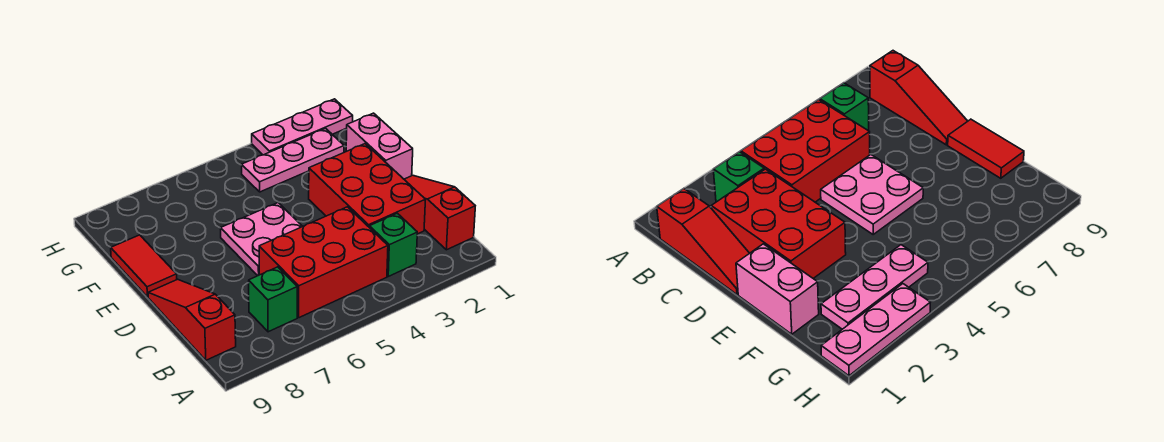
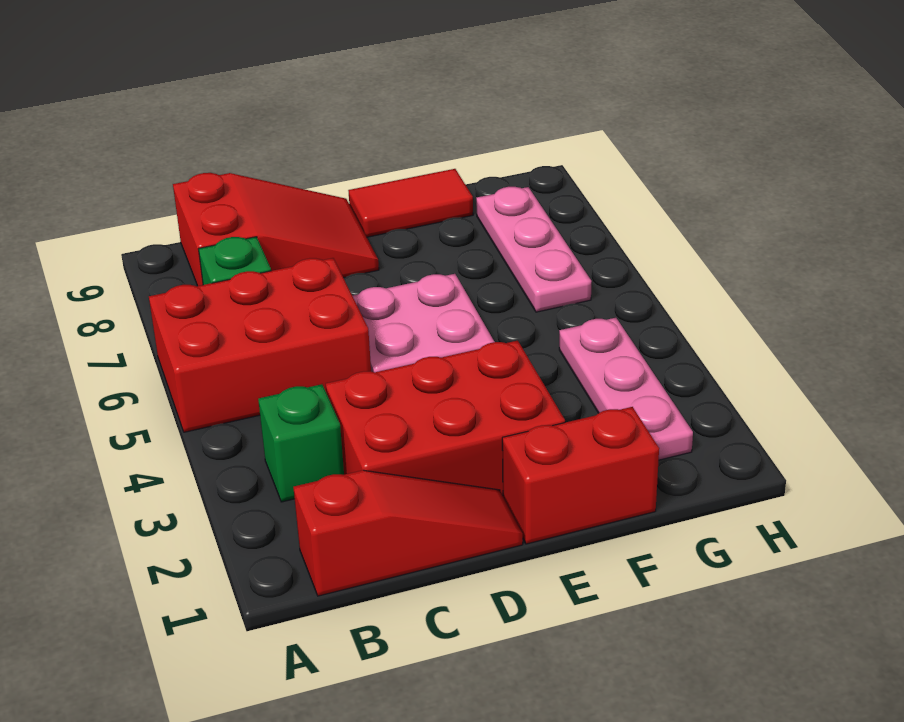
red brick B4:C6 level 1 -> red brick A5:C6 level 1
red slope B9:D9 level 1 top B -> red slope B8:D9 level 1 top B
pink brick E1:F1 level 1 -> red brick E1:F1 level 1
pink plate H1:H3 level 1 -> pink plate G6:G8 level 1

